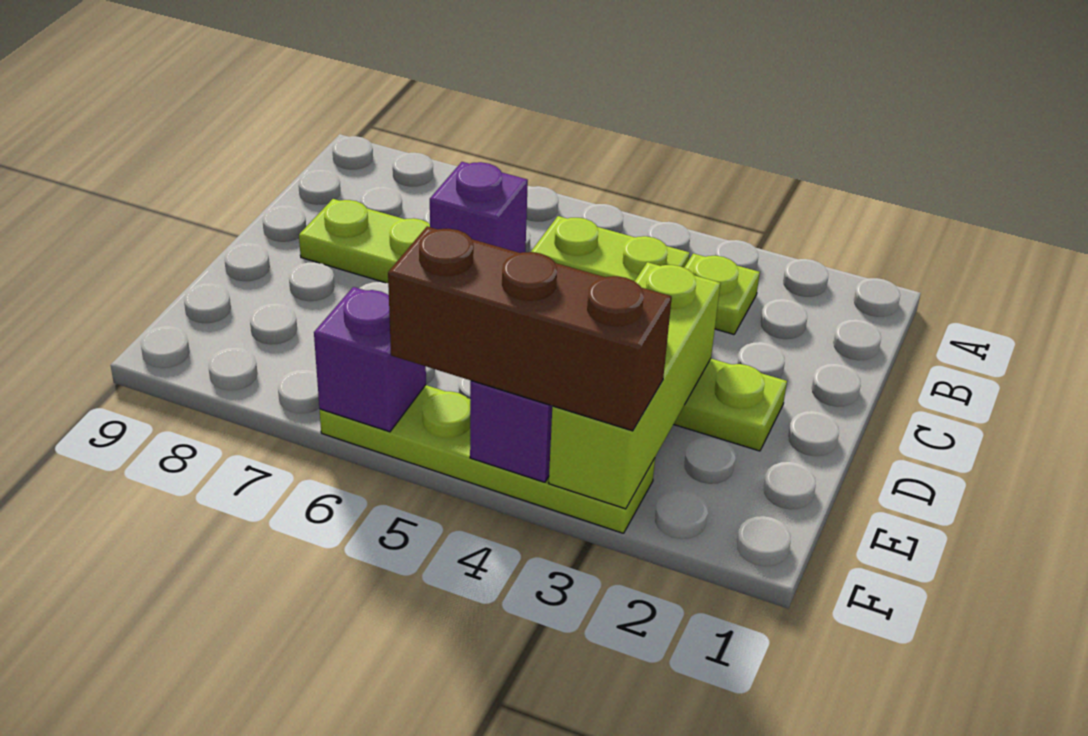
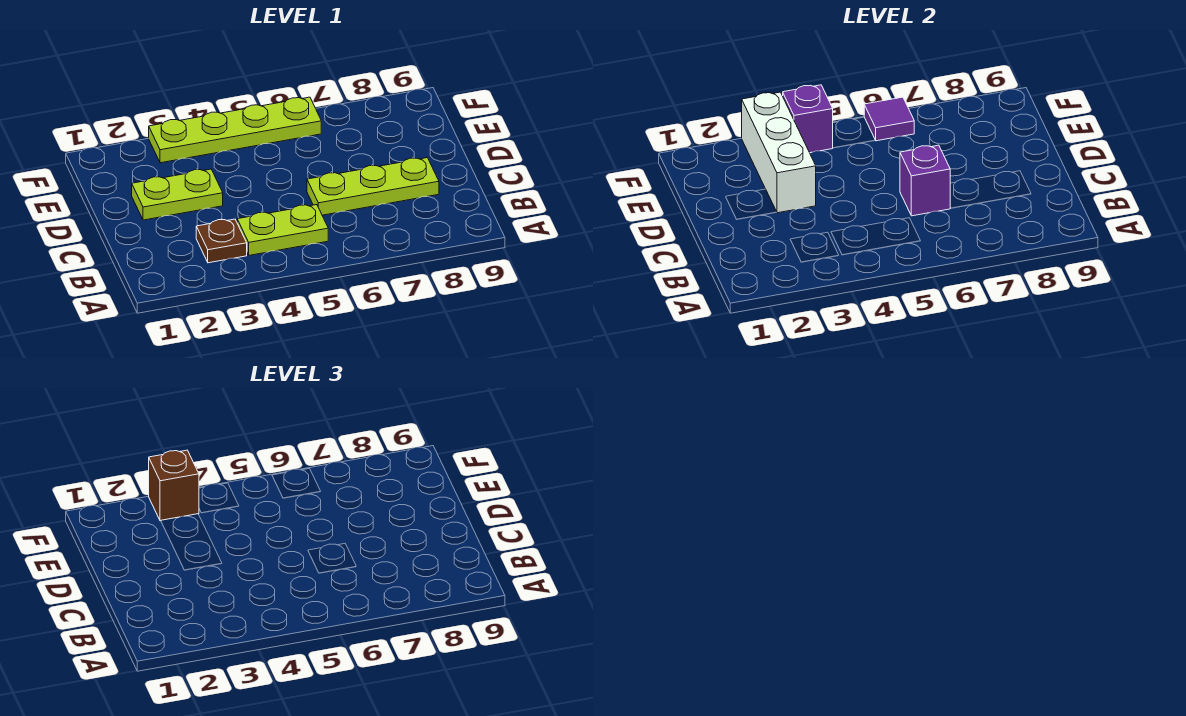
lime plate B3 level 1 -> brown plate B3 level 1
lime brick D3:F3 level 2 -> white brick D3:F3 level 2
brown brick F3:F5 level 3 -> brown brick F3 level 3
purple brick F6 level 2 -> purple tile F6 level 2

